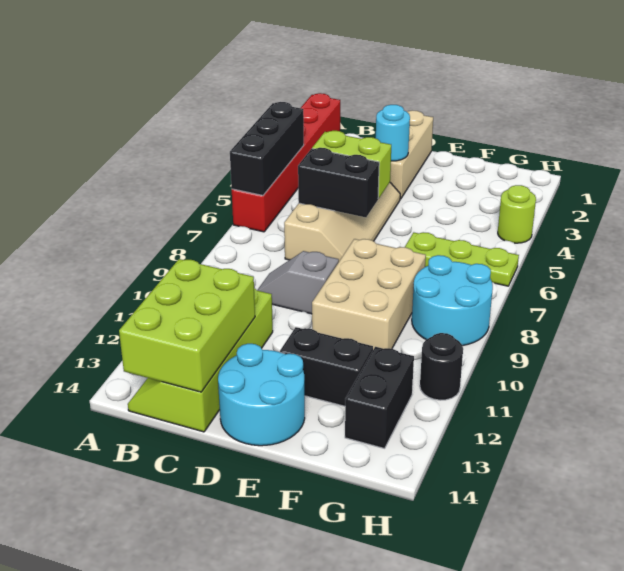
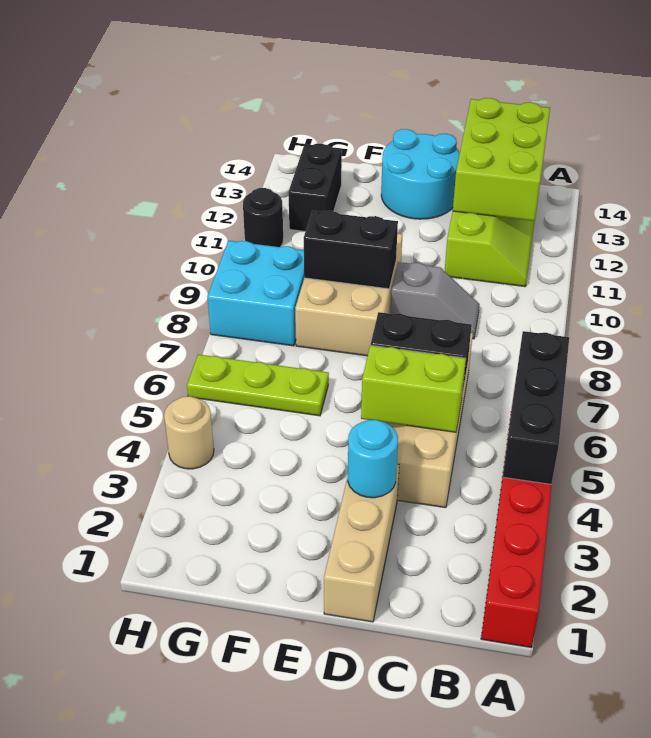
black brick E12:F12 level 1 -> black brick E9:F9 level 2
cyan round brick G8:H9 level 1 -> cyan brick G8:H9 level 1
lime round brick H4 level 1 -> tan round brick H4 level 1

